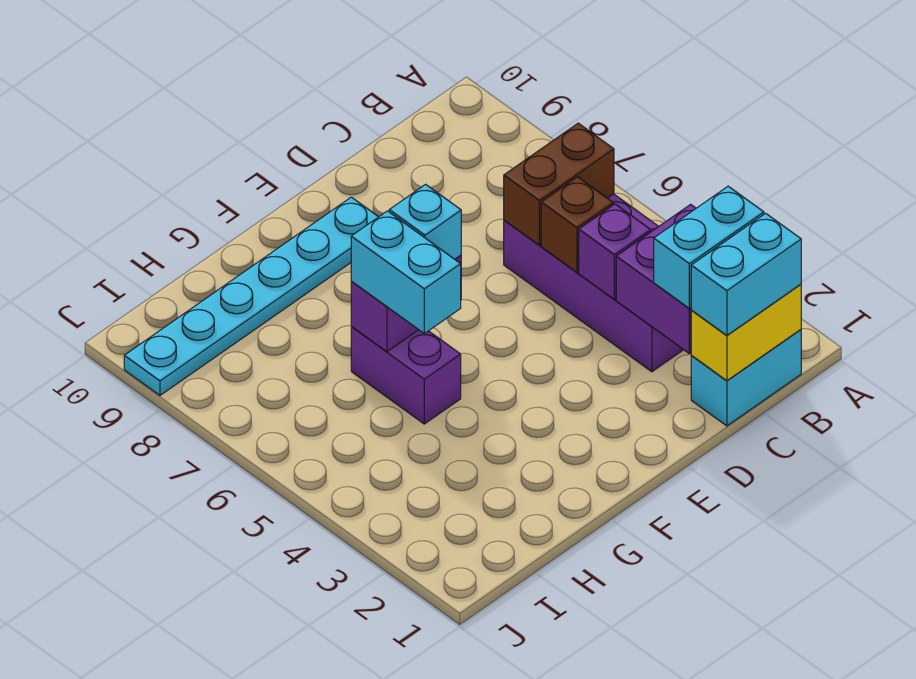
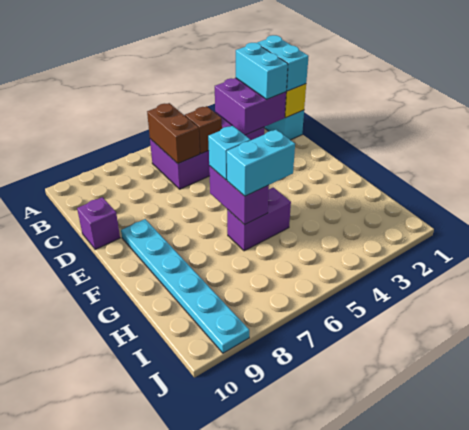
purple brick C4 level 2 -> purple brick D10 level 1

